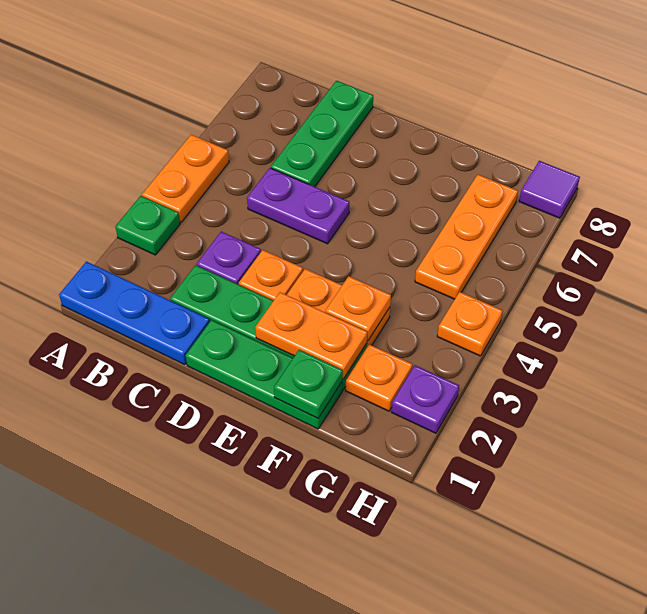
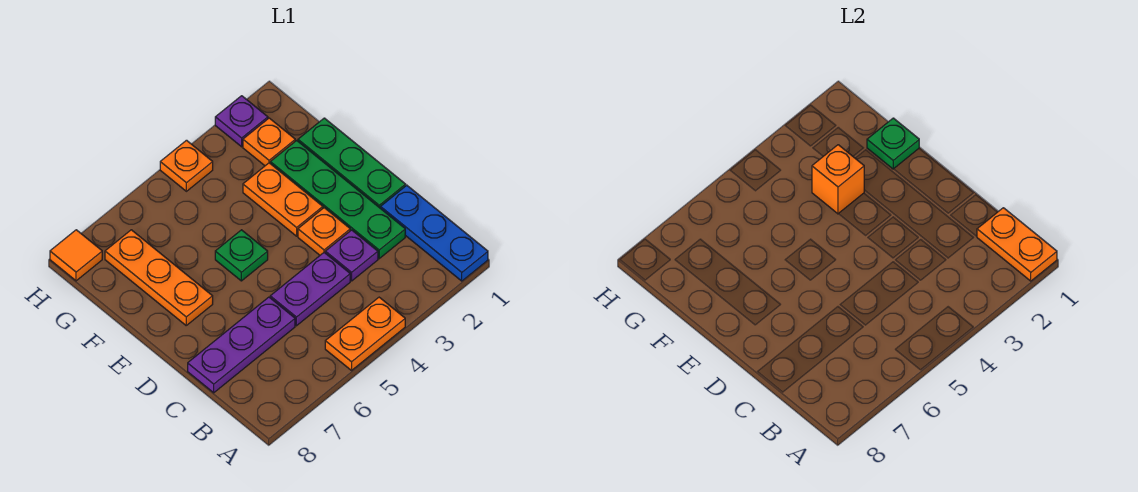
green plate A3 level 1 -> green plate E5 level 1
purple plate C5:D5 level 1 -> purple plate C4:C5 level 1
green plate C6:C8 level 1 -> purple plate C6:C8 level 1
orange plate E2:F2 level 2 -> orange plate A1:B1 level 2
orange plate F3 level 2 -> orange brick F3 level 2
orange plate G5:G7 level 1 -> orange plate E7:G7 level 1
purple tile H8 level 1 -> orange tile H8 level 1

